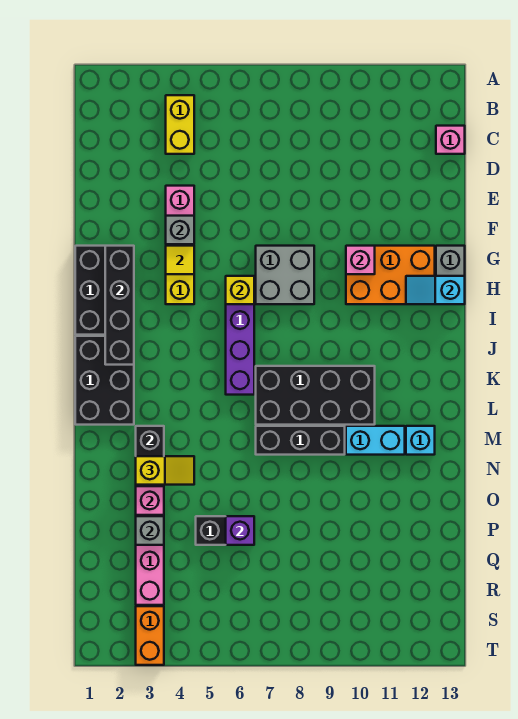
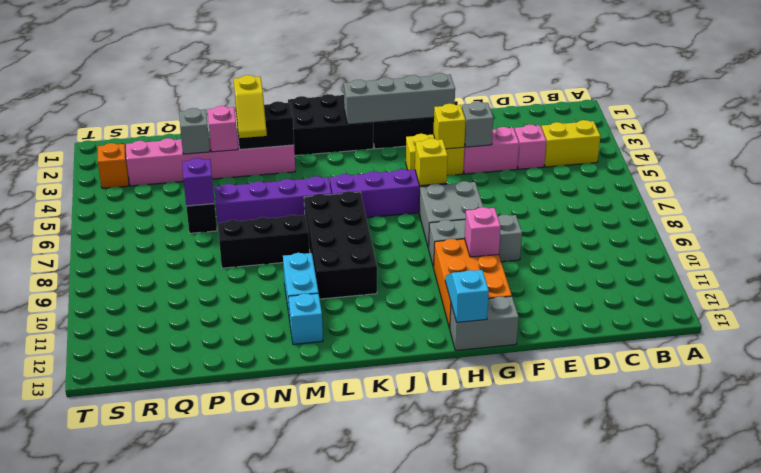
pink brick C13 level 1 -> pink brick D4 level 1
none -> grey brick F9:H9 level 1
black brick G2:J2 level 2 -> grey brick G2:J2 level 2
yellow tile G4 level 2 -> yellow brick G4 level 2
none -> purple brick L6:O6 level 1
black brick M7:M9 level 1 -> black brick M8:O8 level 1
orange brick S3:T3 level 1 -> orange brick S3 level 1

